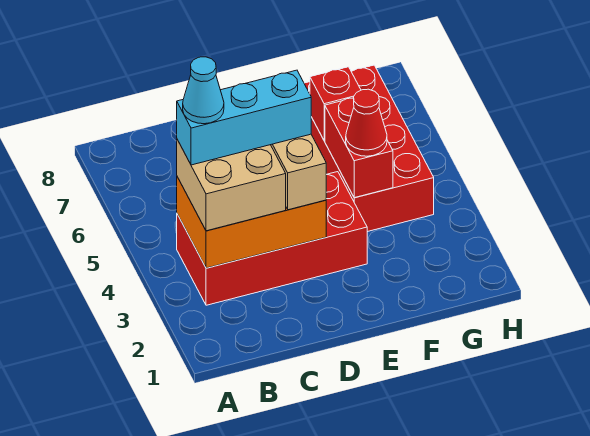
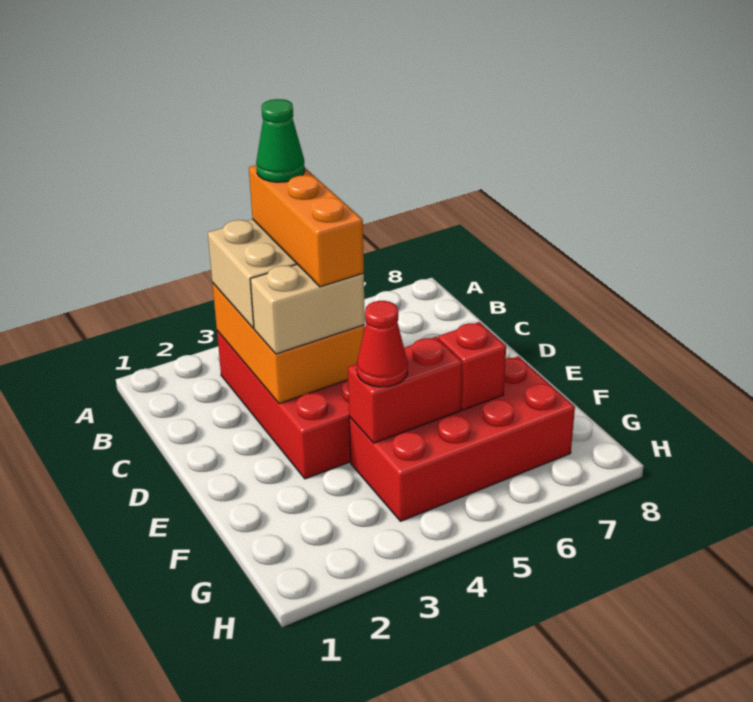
cyan brick B4:D4 level 4 -> orange brick B4:D4 level 4
cyan cone B4 level 5 -> green cone B4 level 5

